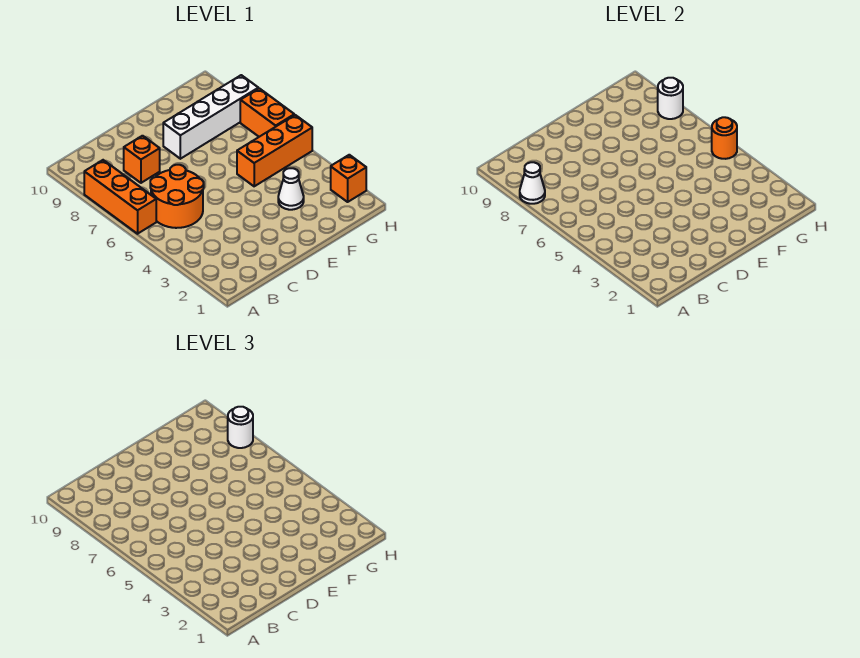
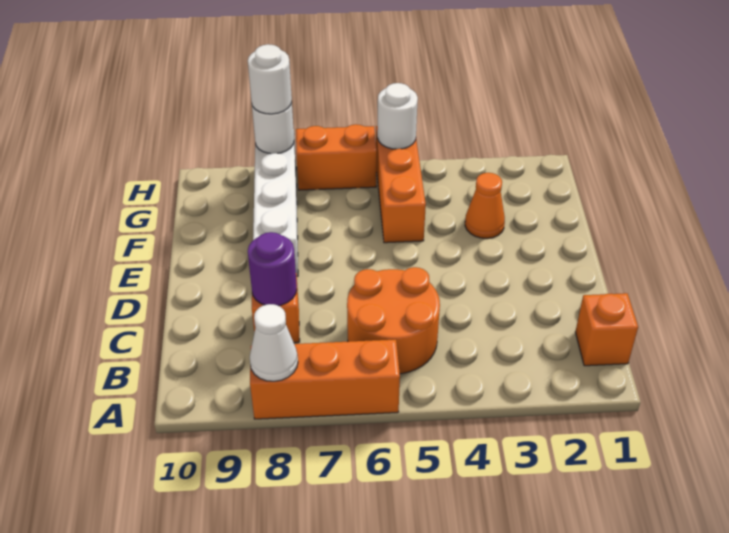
none -> purple round brick C8 level 2
white cone F3 level 1 -> orange cone F3 level 1
orange brick H2 level 1 -> orange brick B1 level 1
orange round brick H5 level 2 -> white round brick H5 level 2

